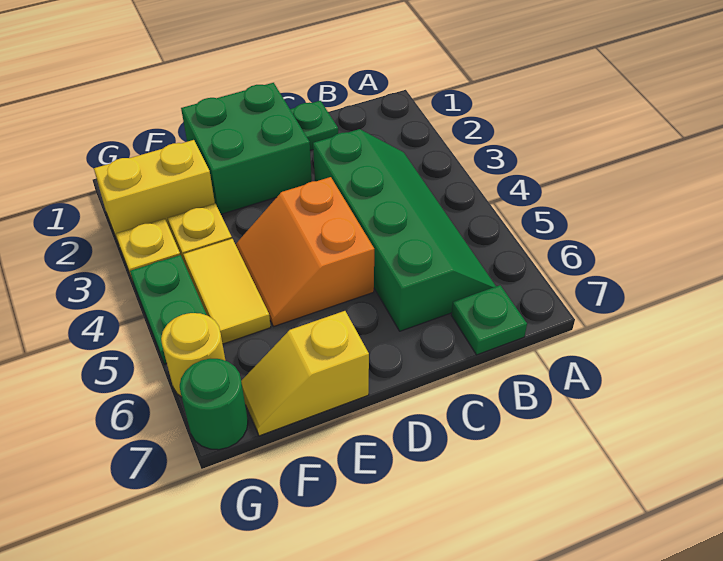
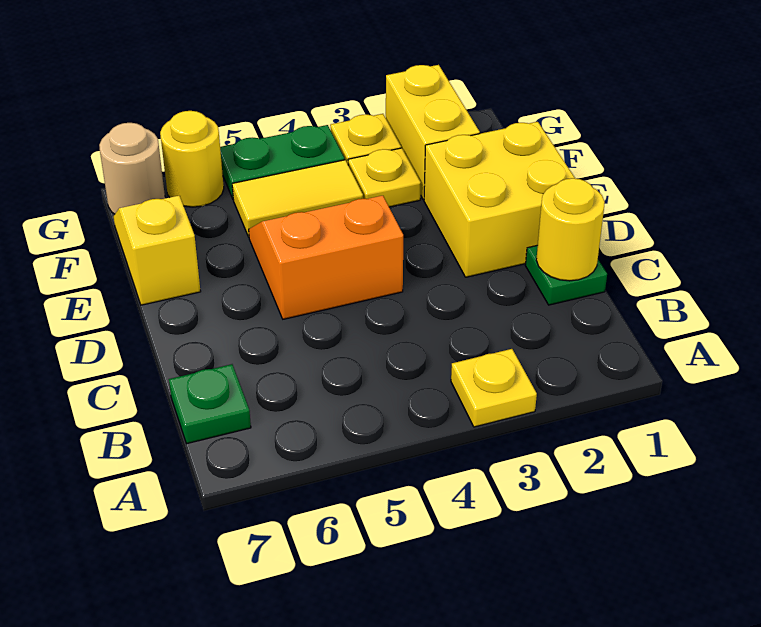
none -> yellow plate A3 level 1
green slope B3:C6 level 1 top C -> none
none -> yellow round brick C1 level 2
green brick D1:E2 level 1 -> yellow brick D1:E2 level 1
green round brick G7 level 1 -> tan round brick G7 level 1

